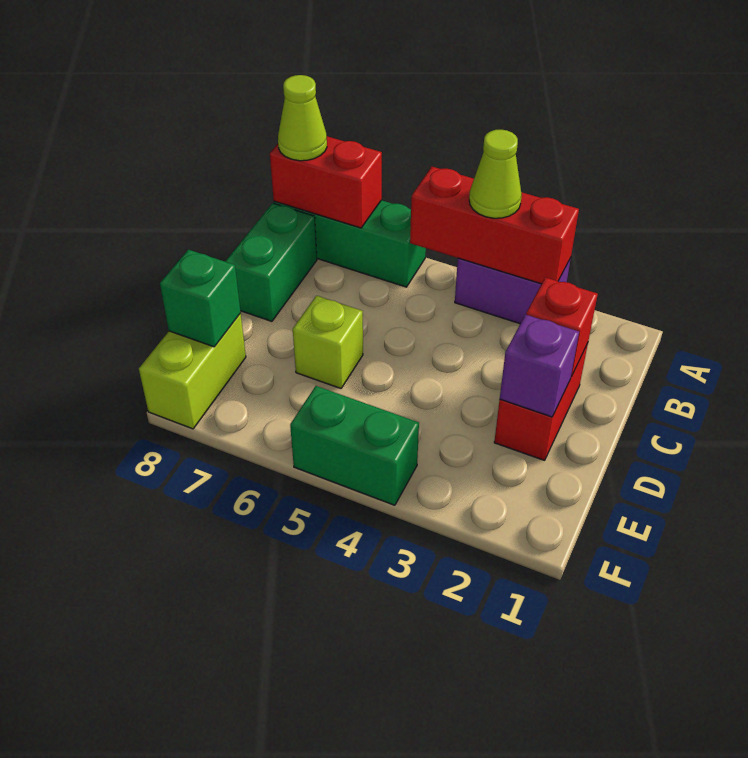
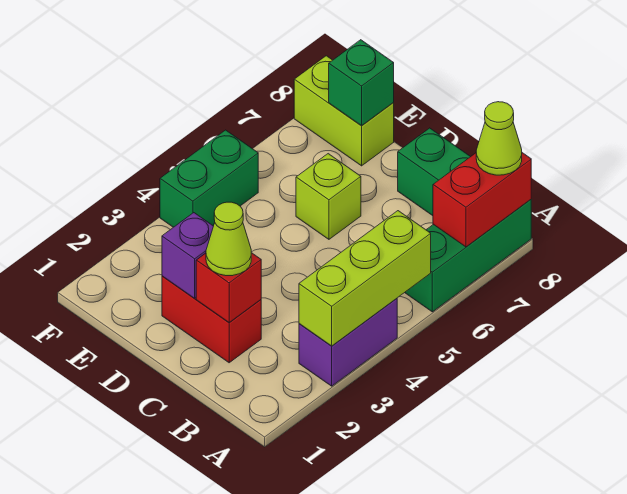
red brick A3:A5 level 2 -> lime brick A3:A5 level 2
lime cone A4 level 3 -> lime cone C2 level 3

